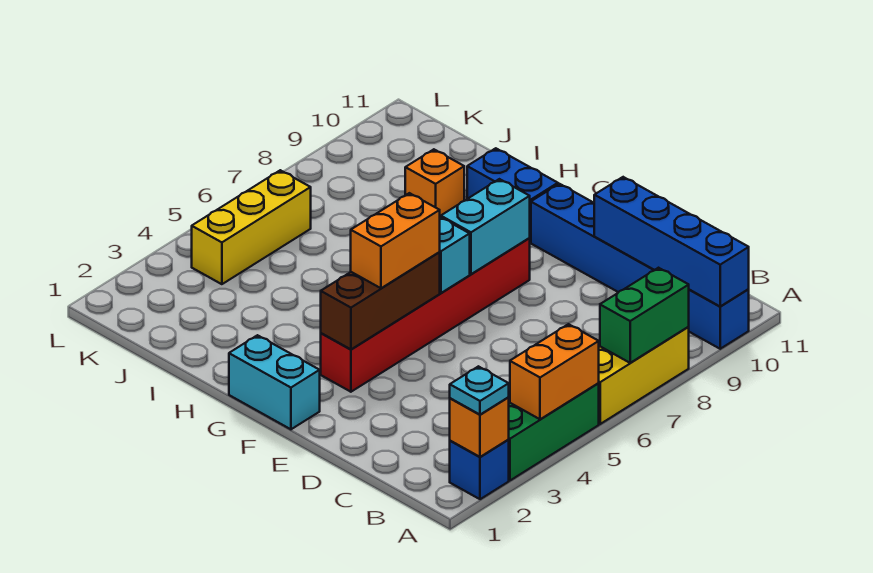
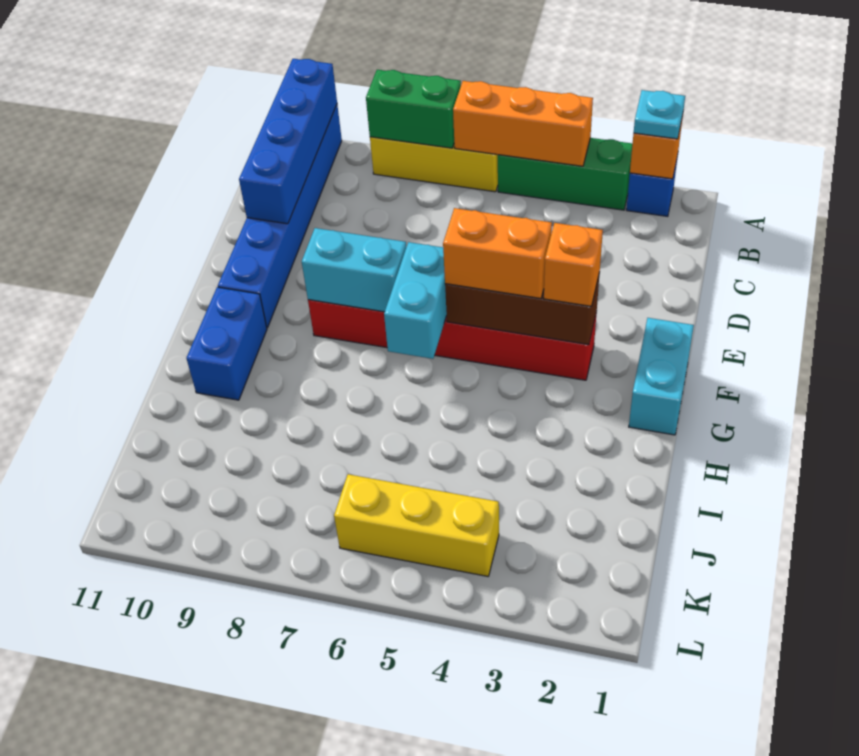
orange brick A4:A5 level 2 -> orange brick A4:A6 level 2
orange brick I9 level 1 -> orange brick F3 level 3

